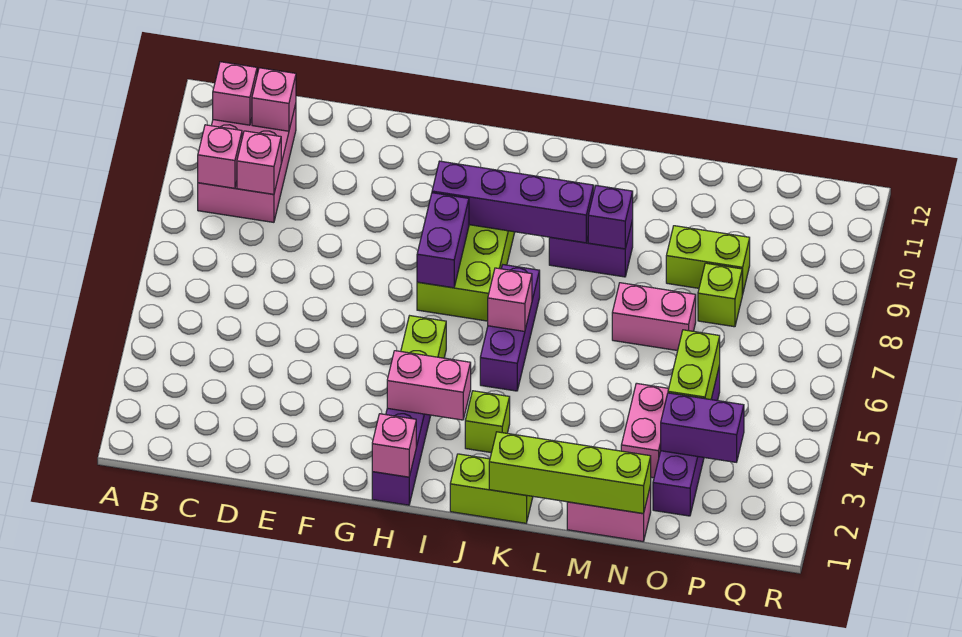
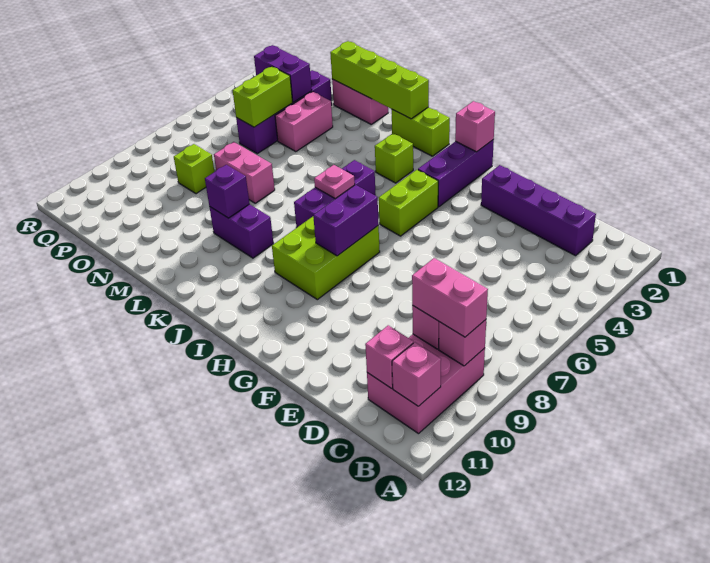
pink brick H3:I3 level 2 -> pink brick B9:C9 level 3
purple brick H9:K9 level 2 -> purple brick C2:F2 level 1
pink brick J6 level 2 -> pink plate J6 level 2
lime brick N9:O9 level 1 -> none

